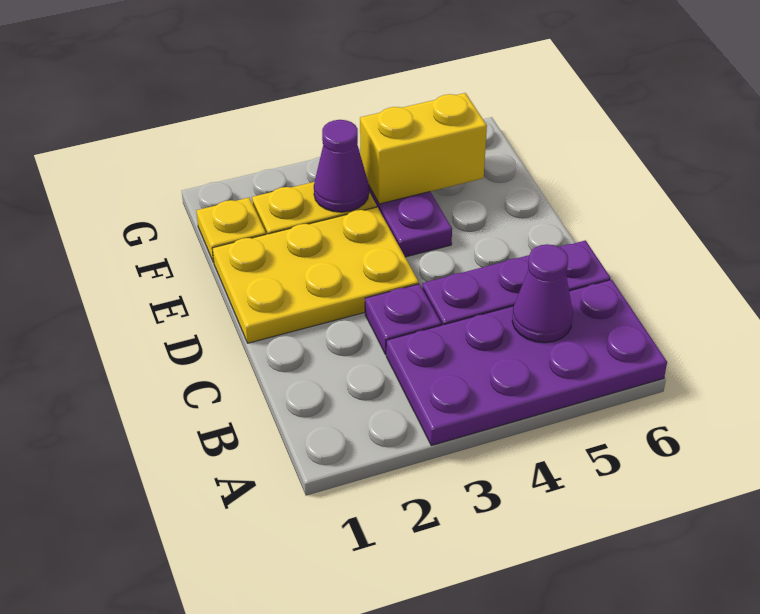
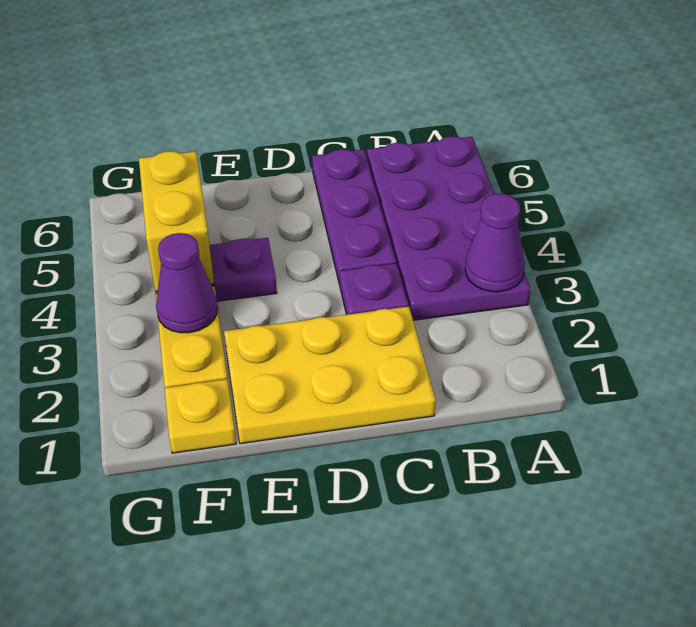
purple cone B5 level 2 -> purple cone A3 level 2
yellow plate D1:E3 level 1 -> yellow plate C1:E2 level 1

